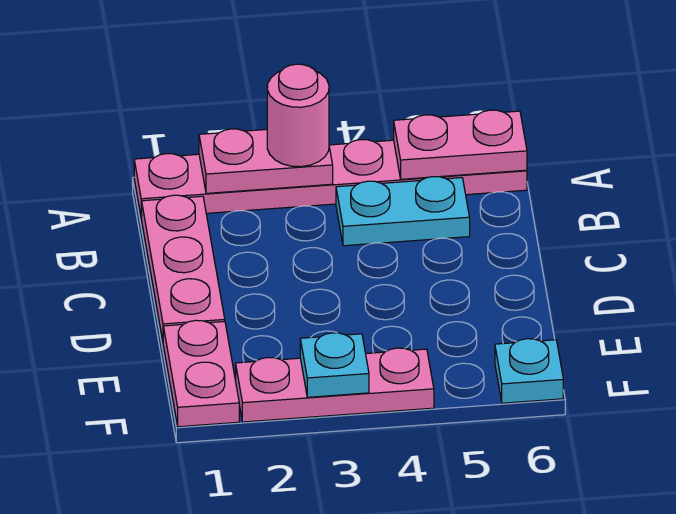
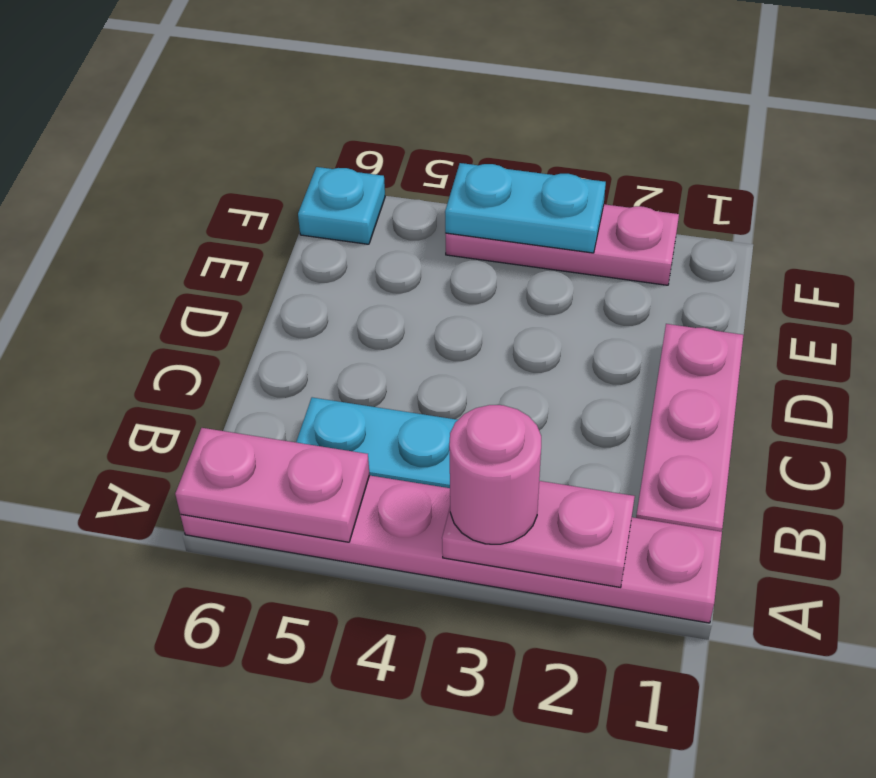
pink plate E1:F1 level 1 -> none
cyan plate F3 level 2 -> cyan plate F3:F4 level 2

